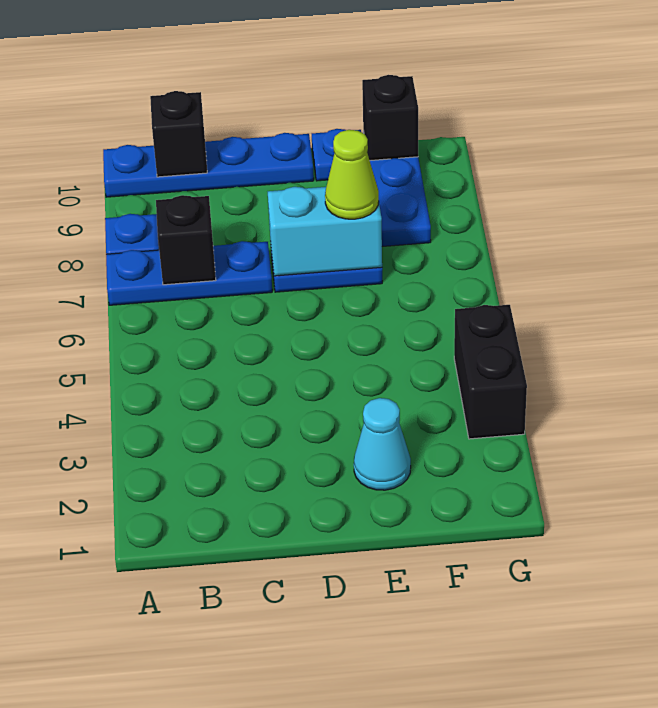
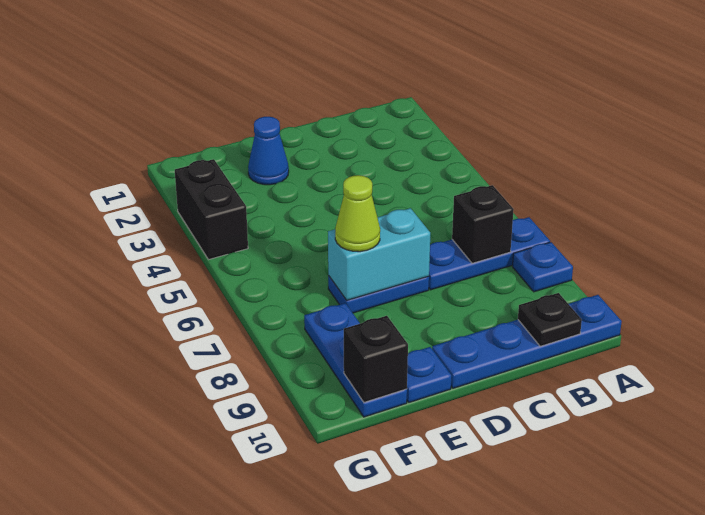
black brick B10 level 2 -> black plate B10 level 2
cyan cone E2 level 1 -> blue cone E2 level 1

